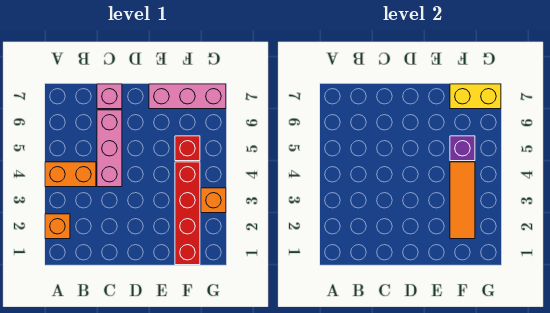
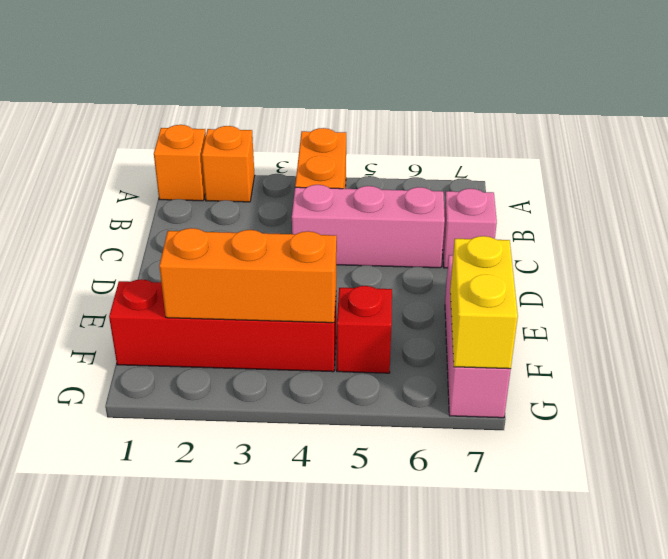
orange tile F2:F4 level 2 -> orange brick F2:F4 level 2
purple brick F5 level 2 -> none
orange brick G3 level 1 -> orange brick A1 level 1

